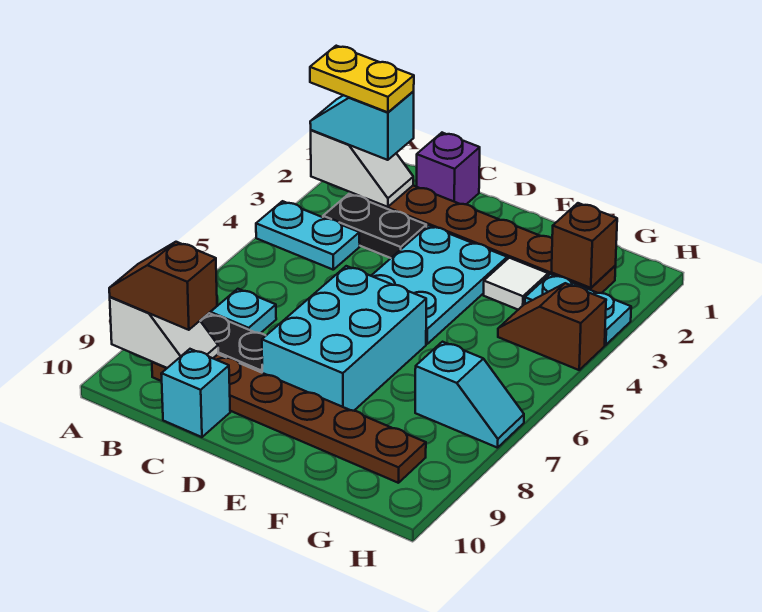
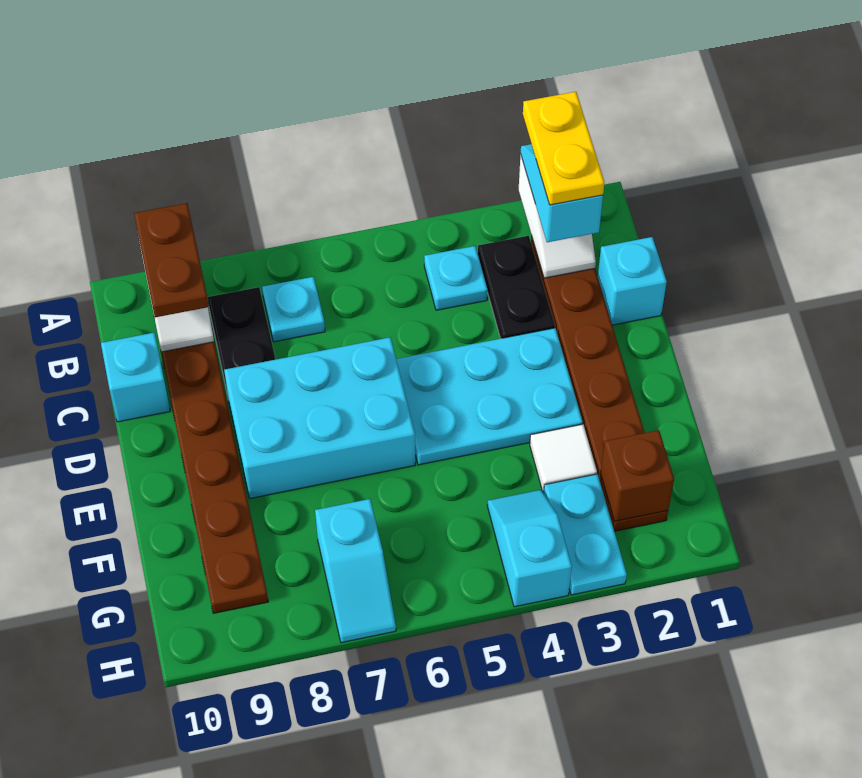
cyan plate A4:B4 level 1 -> cyan plate B4 level 1
brown slope A9:B9 level 3 top B -> brown plate A9:B9 level 3
purple brick C1 level 1 -> cyan brick C1 level 1
brown slope G4:H4 level 1 top H -> cyan slope G4:H4 level 1 top H

